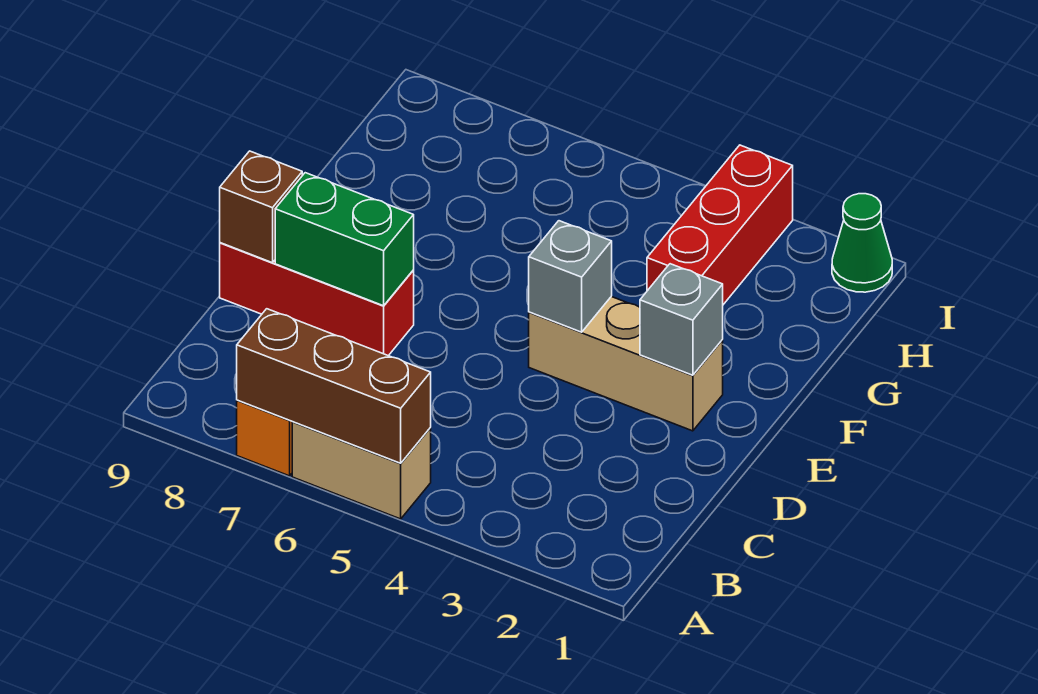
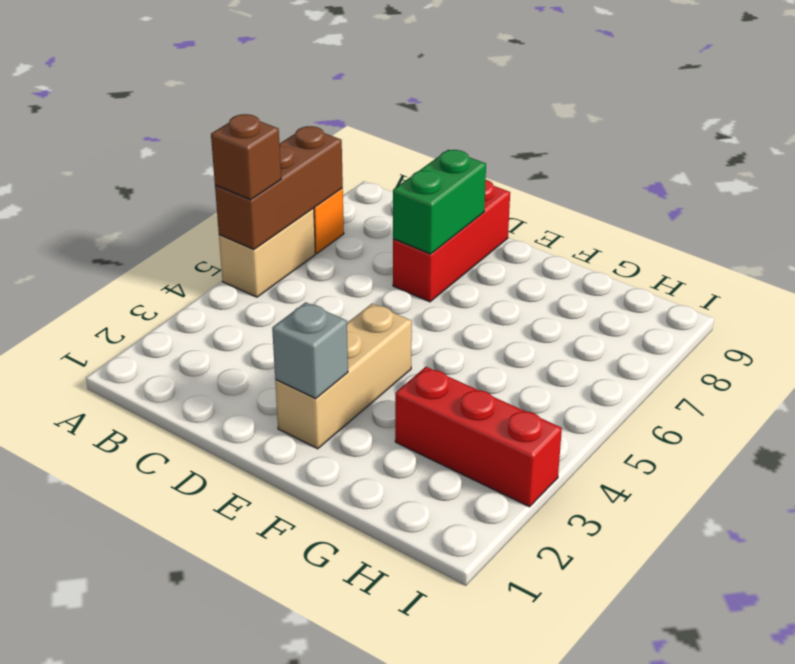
brown brick D9 level 2 -> brown brick A5 level 3
grey brick E4 level 2 -> none
green cone I1 level 1 -> none

